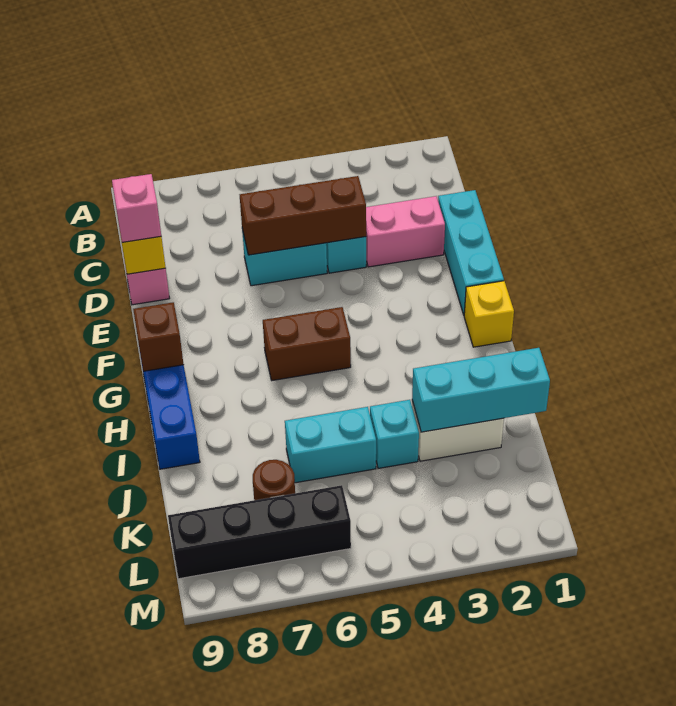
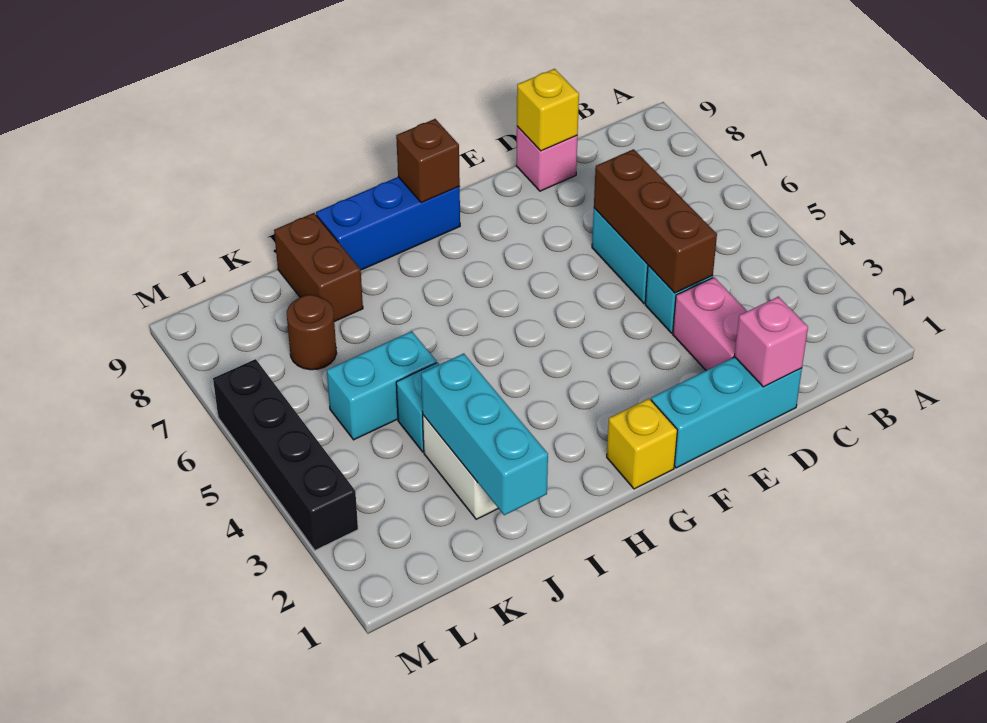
pink brick D9 level 3 -> pink brick D1 level 2
brown brick G5:G6 level 1 -> brown brick J8:J9 level 1
cyan brick J5:J6 level 1 -> cyan brick J5:K5 level 1
black brick L6:L9 level 1 -> black brick M3:M6 level 1

